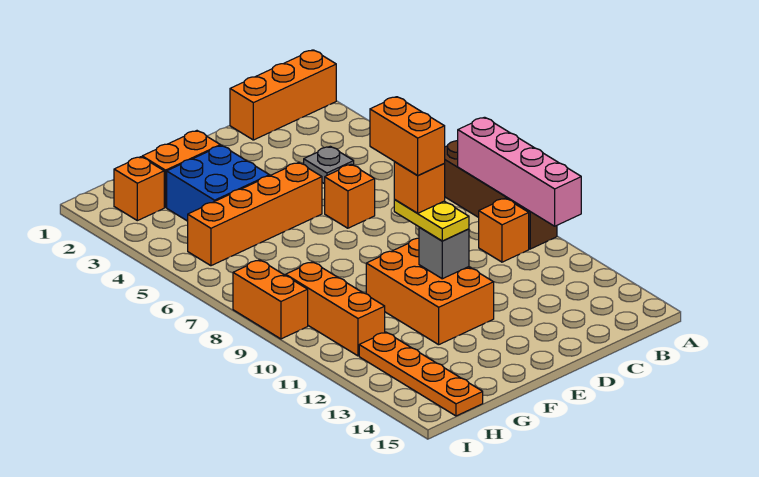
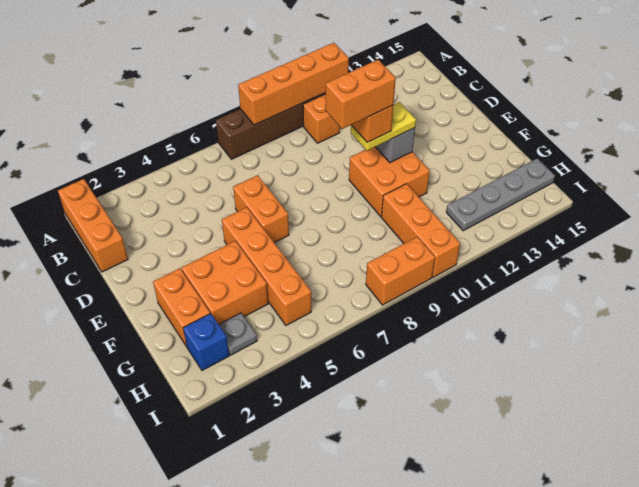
pink brick A8:A11 level 2 -> orange brick A8:A11 level 2
grey plate C4 level 1 -> grey plate H3 level 1
orange brick D6 level 1 -> orange brick D6:E6 level 1
orange brick E10:F12 level 1 -> orange brick E10:F11 level 1
blue brick F3:G4 level 1 -> orange brick F3:G4 level 1
orange brick H2 level 1 -> blue brick H2 level 1
orange brick H9:H11 level 1 -> orange brick G10:I10 level 1
orange plate H12:H15 level 1 -> grey plate H12:H15 level 1

